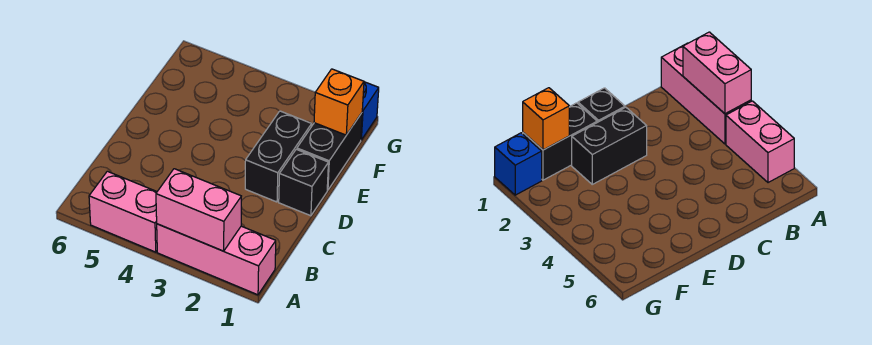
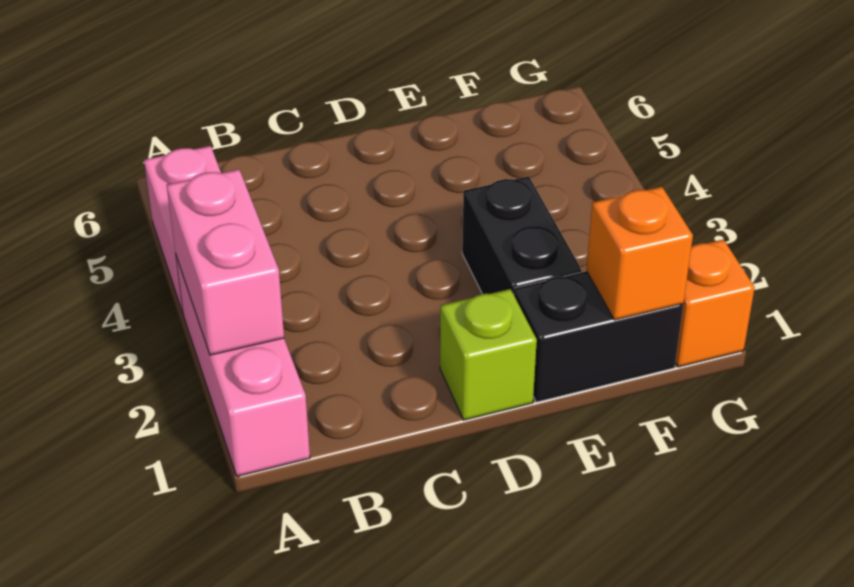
black brick D1 level 1 -> lime brick D1 level 1
black brick D2:E2 level 1 -> black brick E2:E3 level 1
blue brick G1 level 1 -> orange brick G1 level 1

